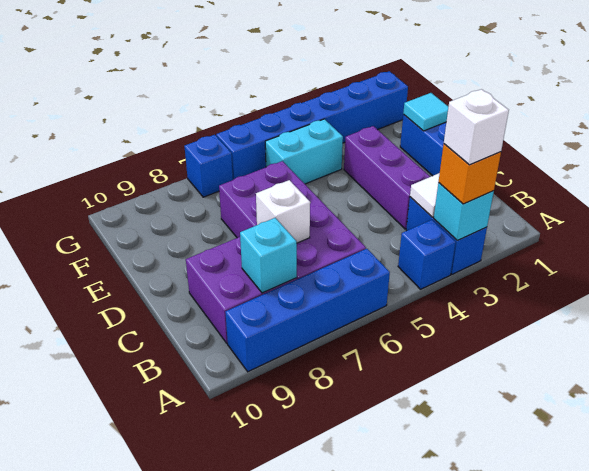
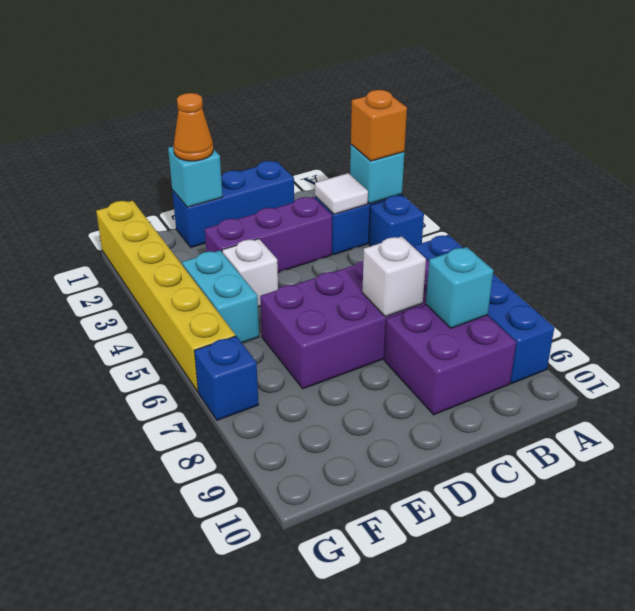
white brick A3 level 4 -> white brick E4 level 1
cyan tile E1 level 2 -> cyan brick E1 level 2
none -> orange cone E1 level 3
blue brick G1:G6 level 1 -> yellow brick G1:G6 level 1

